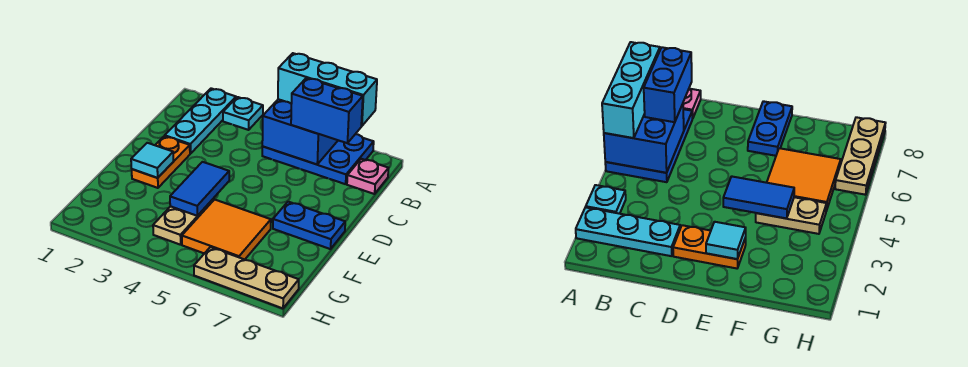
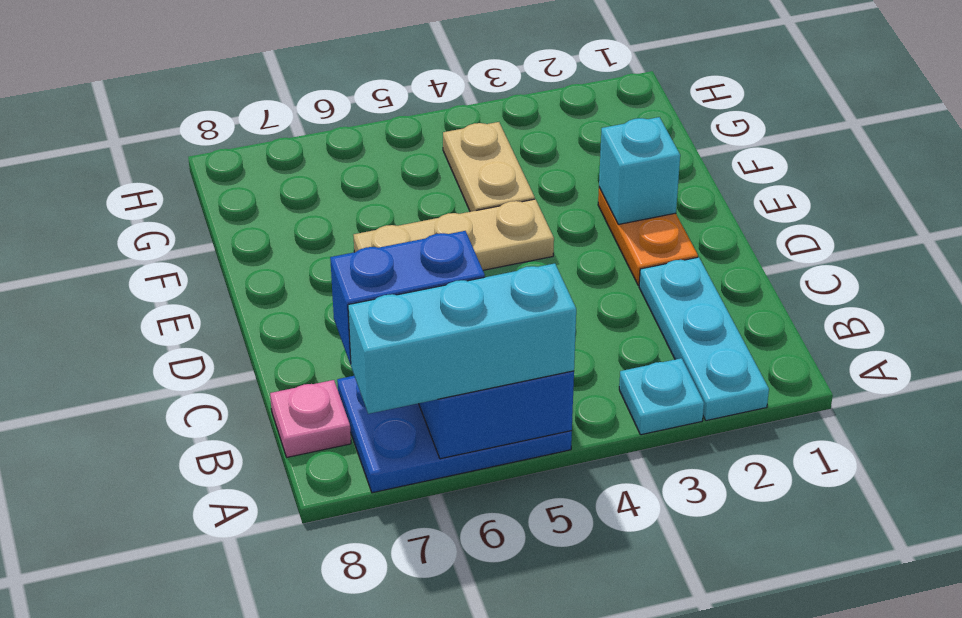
cyan tile E2 level 2 -> cyan brick E2 level 2
blue tile E4:F4 level 2 -> none
blue plate E7:E8 level 1 -> none
orange tile F5:G6 level 1 -> none
tan plate H6:H8 level 1 -> tan plate E4:E6 level 1

